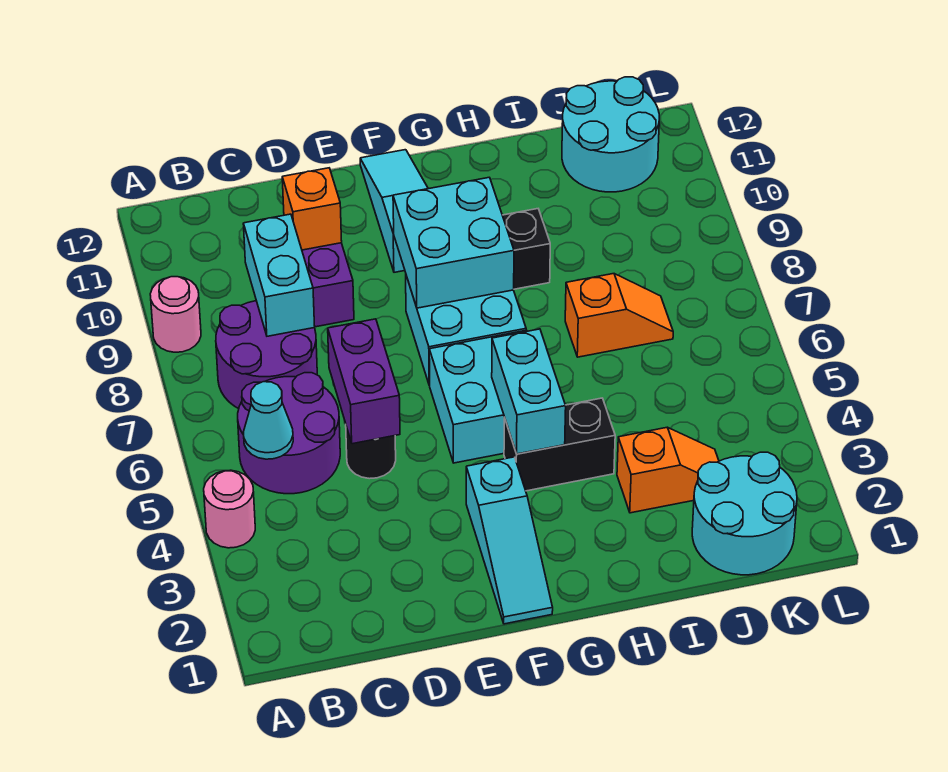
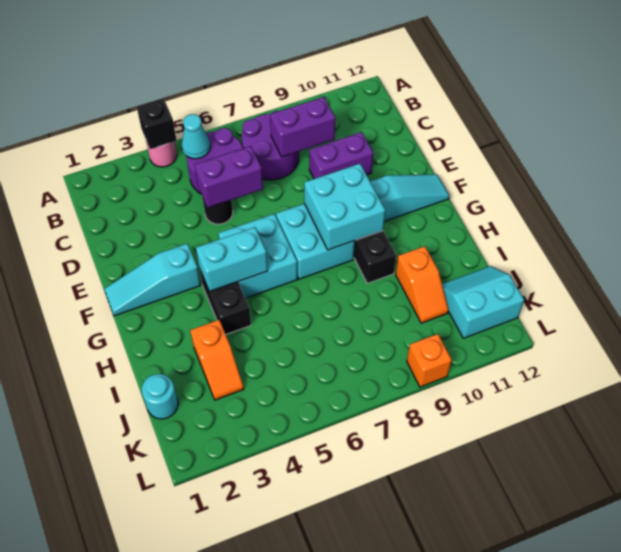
none -> black brick A4 level 2
pink round brick A9 level 1 -> none
cyan brick C8:C9 level 2 -> purple brick C8:C9 level 2
orange brick D10 level 2 -> orange brick L9 level 1
orange slope I7:J7 level 1 top I -> orange slope I10:J10 level 1 top I
cyan round brick J1:K2 level 1 -> cyan round brick J1 level 1
cyan round brick J11:K12 level 1 -> cyan slope J11:K12 level 1 top K

